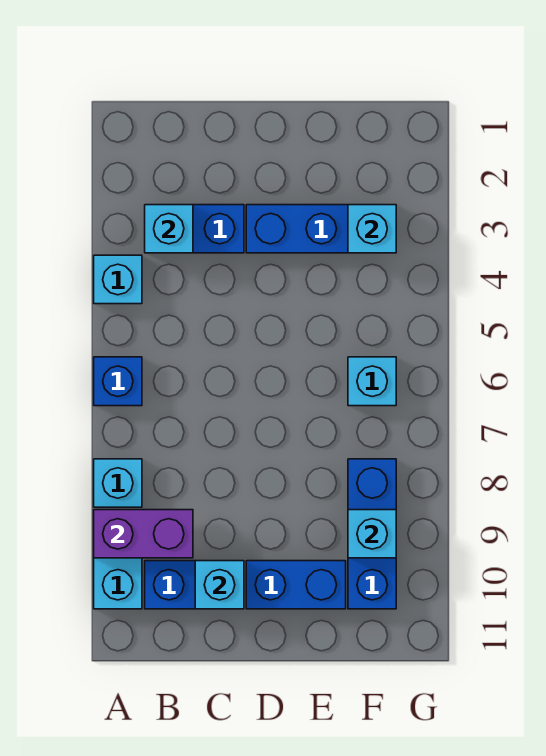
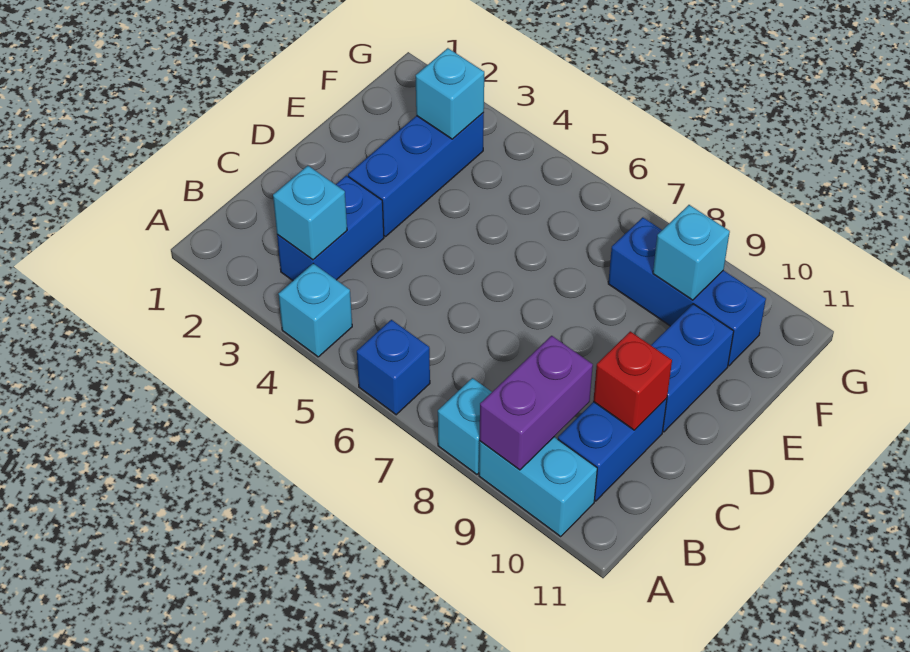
cyan brick C10 level 2 -> red brick C10 level 2
cyan brick F6 level 1 -> none

